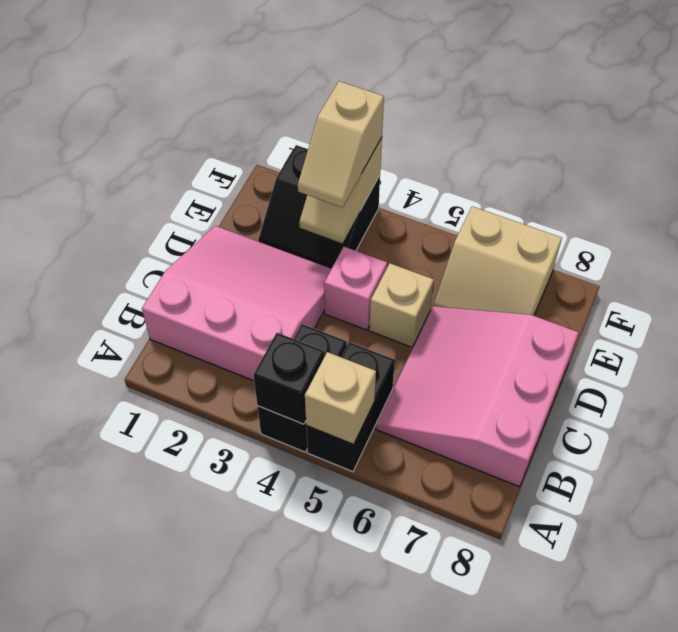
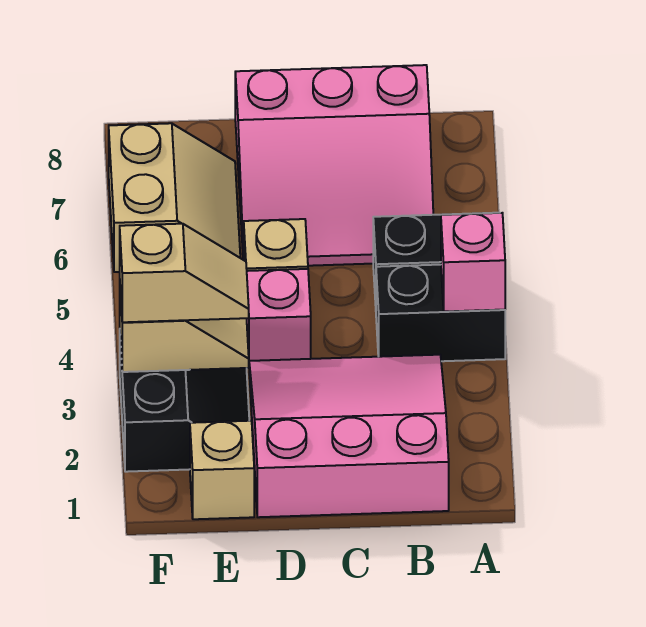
black brick A4 level 2 -> pink brick A4 level 2
tan brick A5 level 2 -> tan brick E1 level 1
pink slope B1:D3 level 1 top B -> pink slope B1:D3 level 1 top 1

